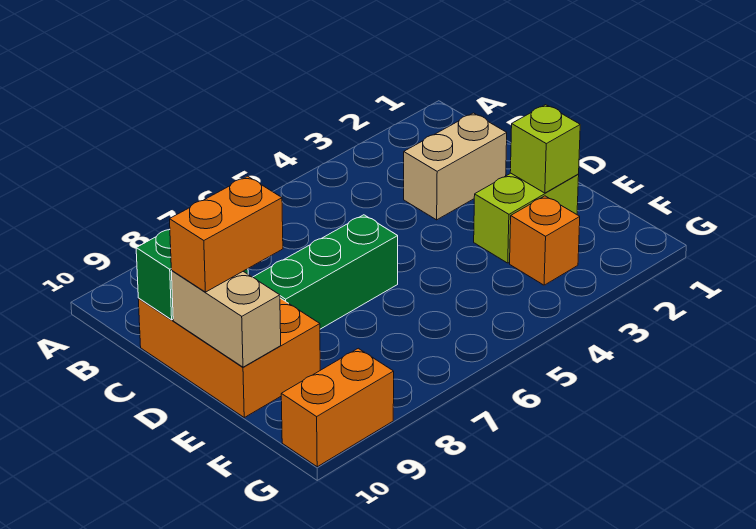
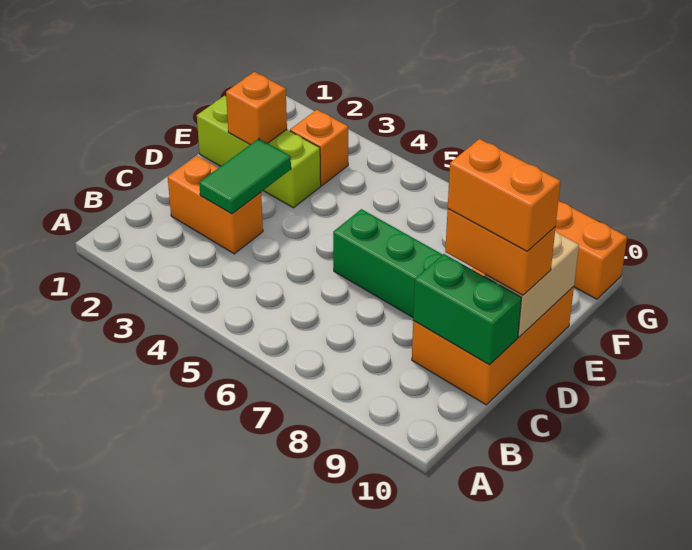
tan brick C2:C3 level 1 -> orange brick C2:C3 level 1
none -> green tile C3:D3 level 2
none -> orange brick D9:D10 level 4
lime brick E2:E3 level 1 -> lime brick E1:E3 level 1
lime brick E2 level 2 -> orange brick E2 level 2

